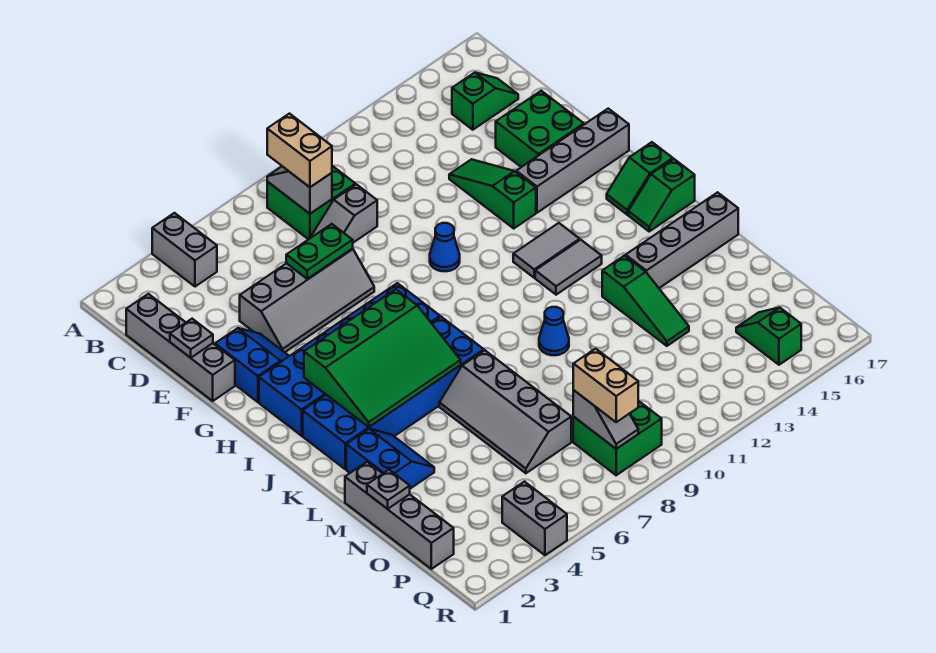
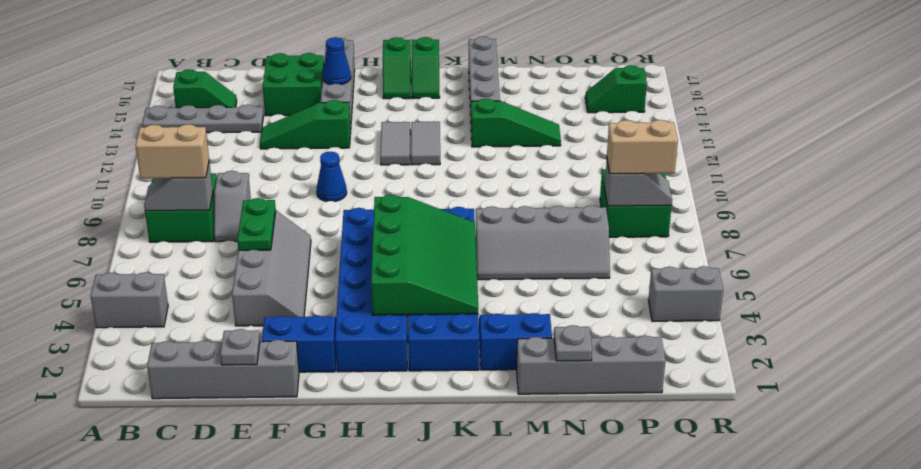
none -> grey plate A14:D14 level 1
green slope C15:C16 level 1 top 15 -> green slope B15:C15 level 1 top B
blue cone L10 level 1 -> blue cone G15 level 2

